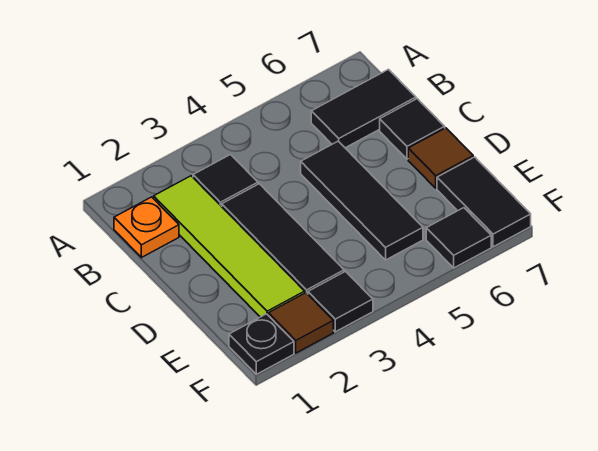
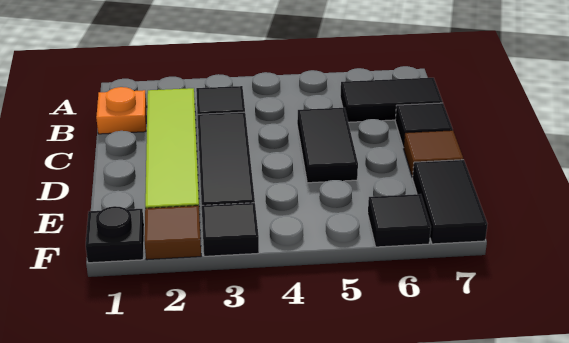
black tile C5:E5 level 1 -> black tile C5:D5 level 1

